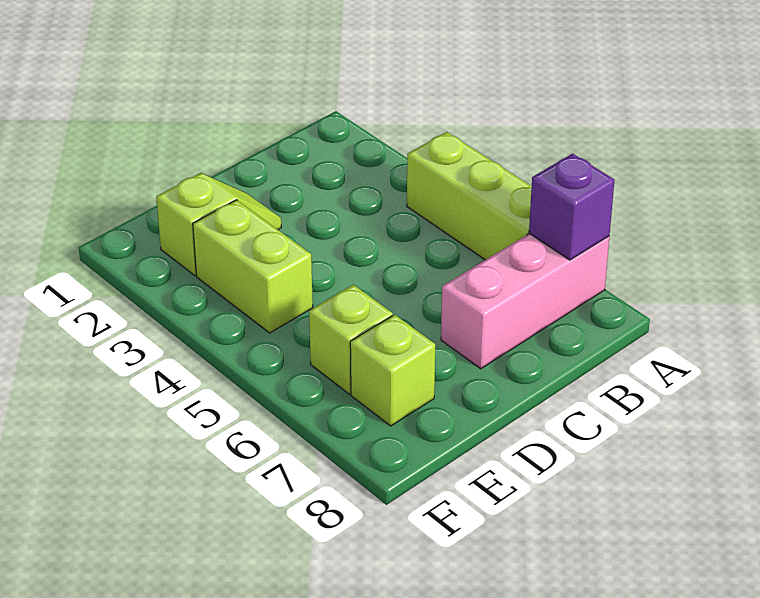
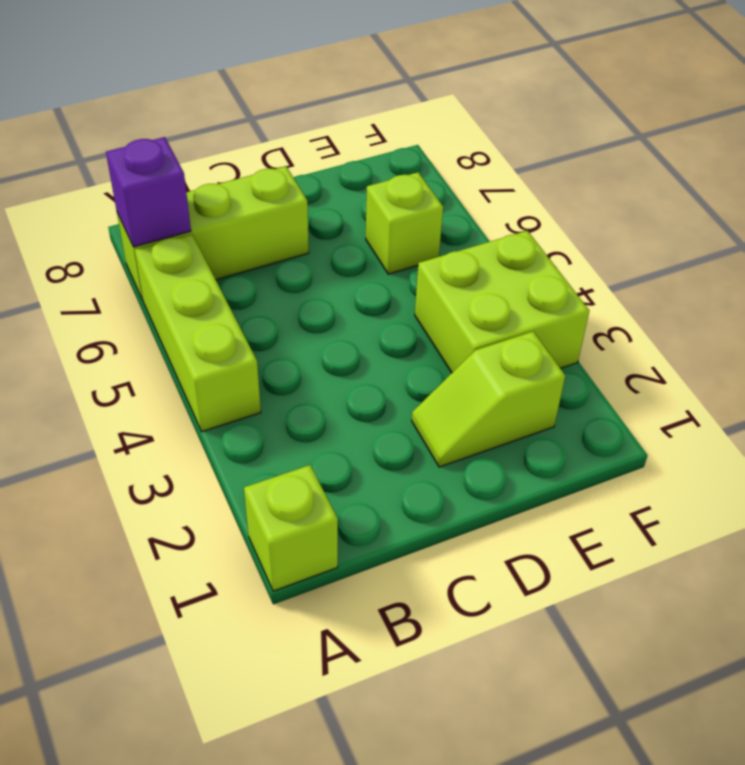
pink brick A7:C7 level 1 -> lime brick A7:C7 level 1
lime brick E3:E4 level 1 -> lime brick E3:F4 level 1
lime brick E7 level 1 -> lime brick A1 level 1

